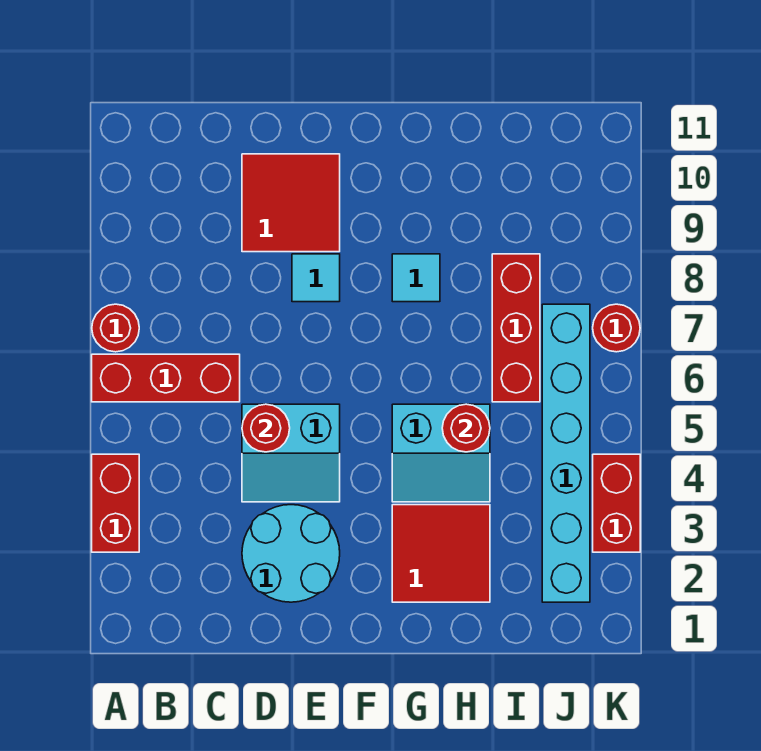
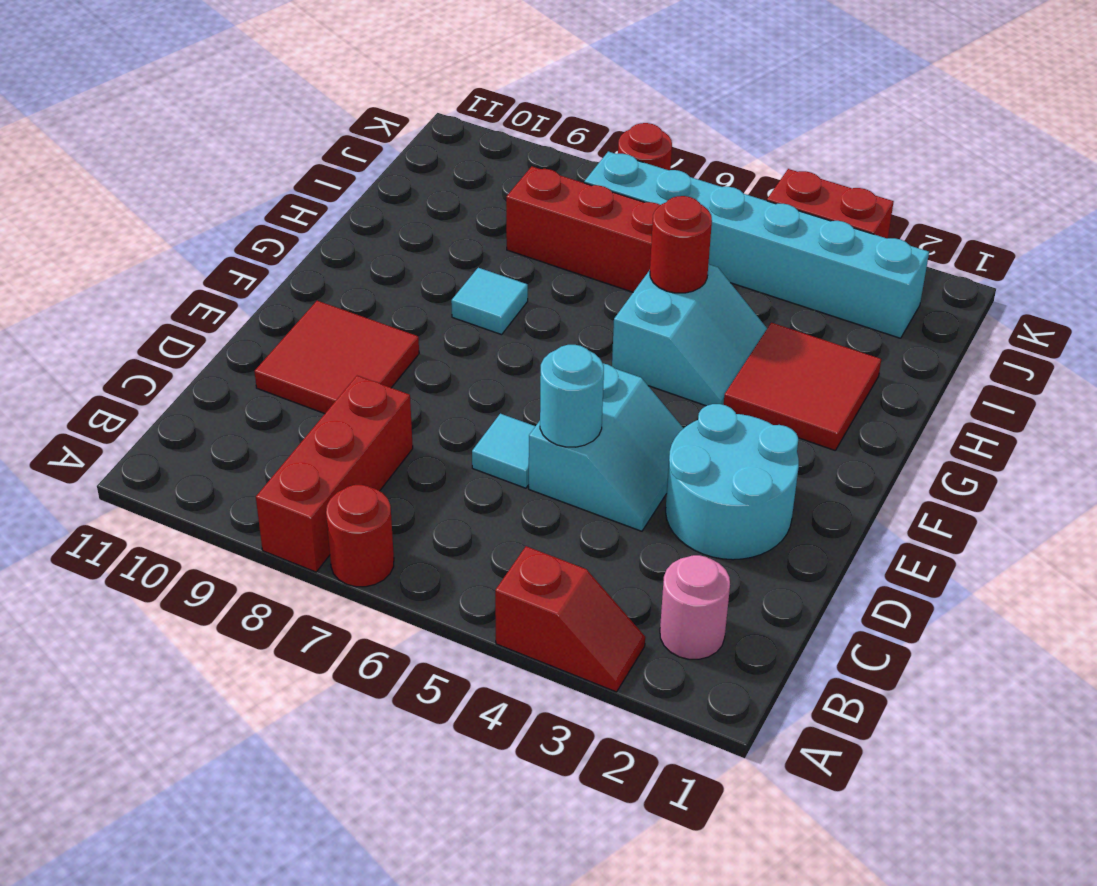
red brick A3:A4 level 1 -> red slope A3:A4 level 1 top 4
red brick A6:C6 level 1 -> red brick A8:C8 level 1
none -> pink round brick B2 level 1
red round brick D5 level 2 -> cyan round brick D5 level 2
cyan tile E8 level 1 -> cyan tile D6 level 1

